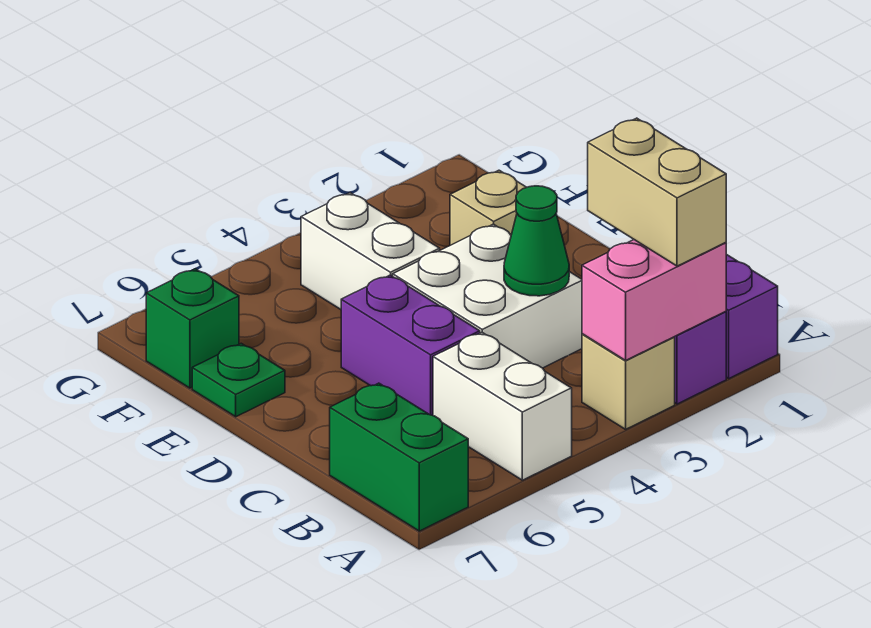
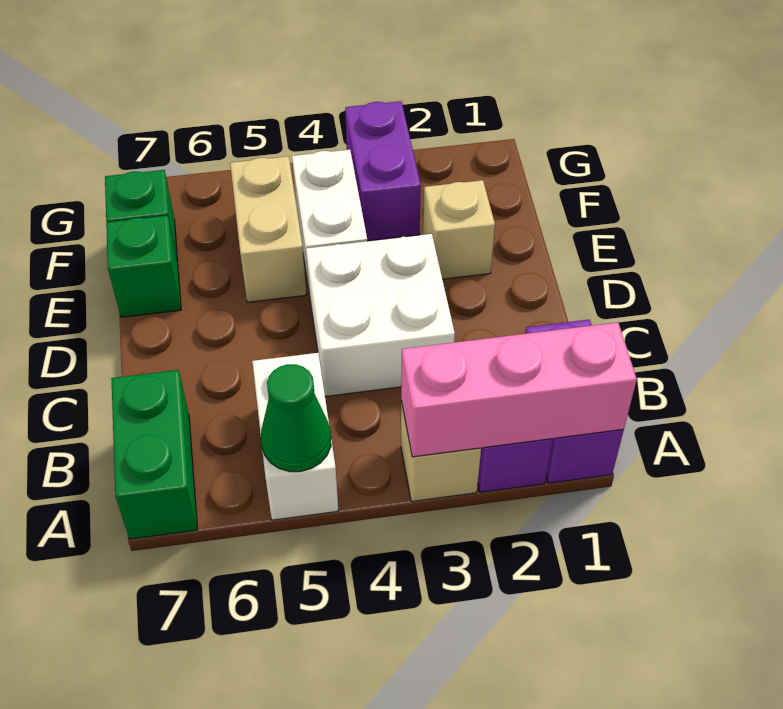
pink brick A2:A3 level 2 -> pink brick A1:A3 level 2
tan brick A2:B2 level 3 -> tan brick E5:F5 level 1
green cone C3 level 2 -> green cone A5 level 2
purple brick C5:D5 level 1 -> purple brick F3:G3 level 1
green plate E7 level 1 -> green brick E7 level 1

